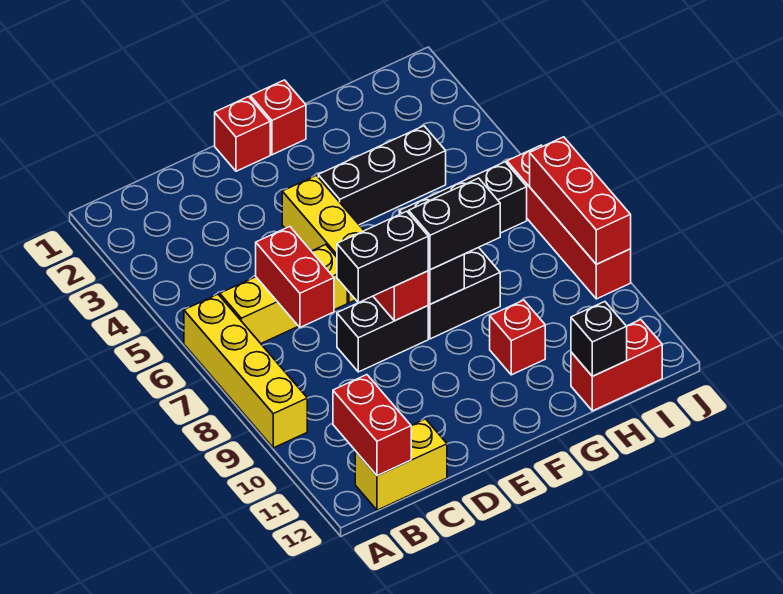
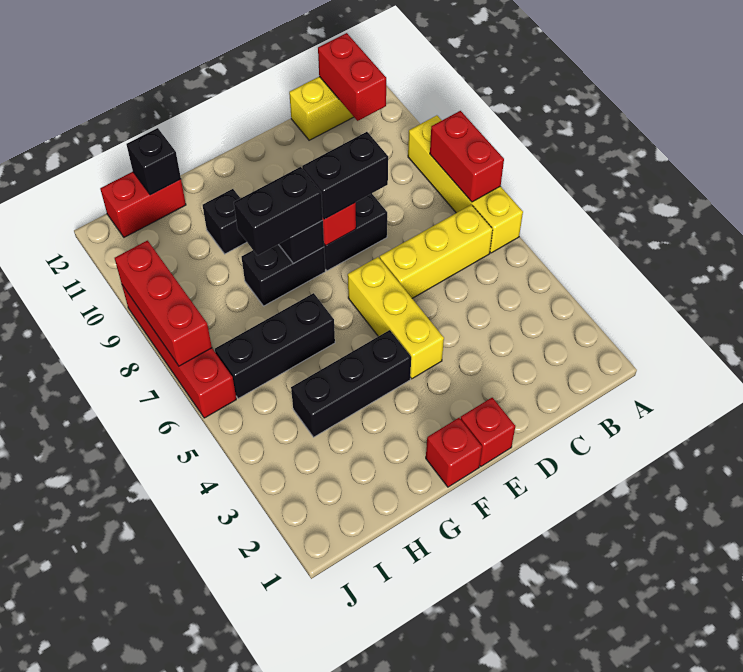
red brick C6:C7 level 2 -> red brick A7:A8 level 2
red brick G10 level 1 -> black brick G10 level 1

